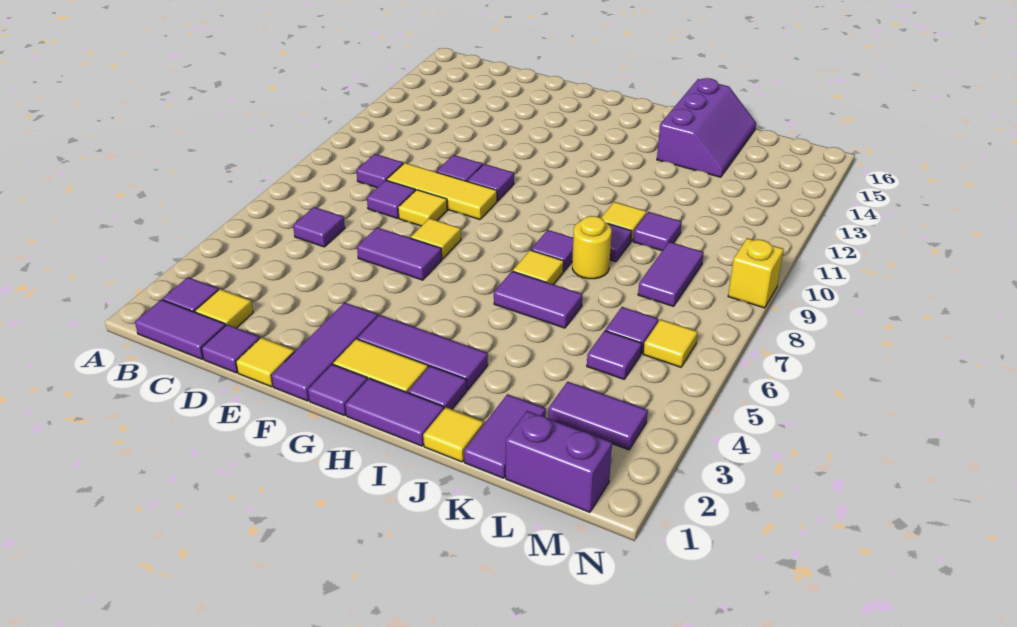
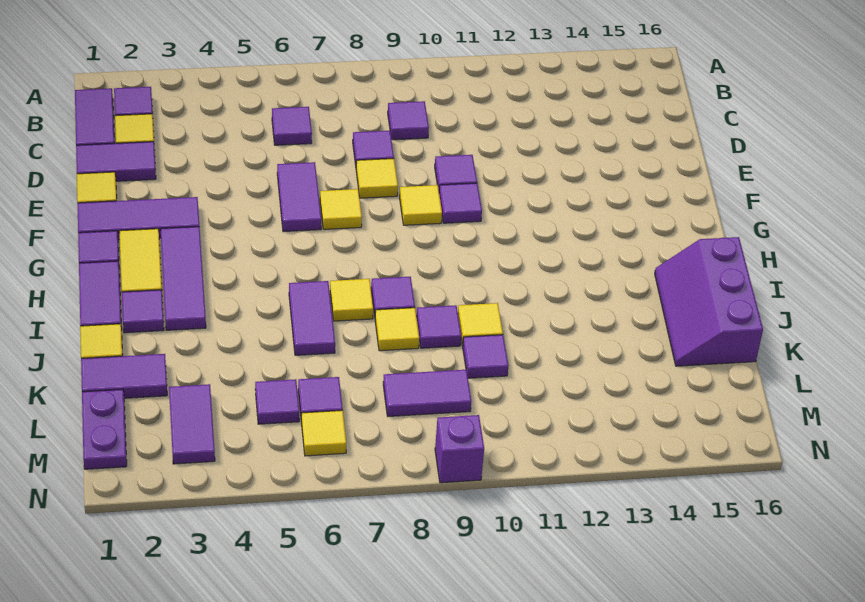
purple tile D1 level 1 -> purple tile D1:D2 level 1
yellow tile D9:F9 level 1 -> yellow tile F9 level 1
yellow round brick J8 level 1 -> yellow tile J8 level 1
purple slope J14:K16 level 1 top J -> purple slope I15:K16 level 1 top 16
purple brick L1:M1 level 1 -> purple plate L1:M1 level 1
yellow brick N9 level 1 -> purple brick N9 level 1

